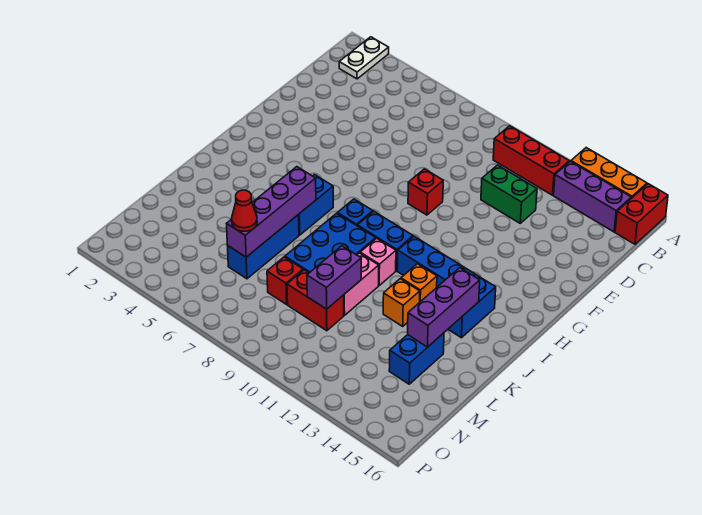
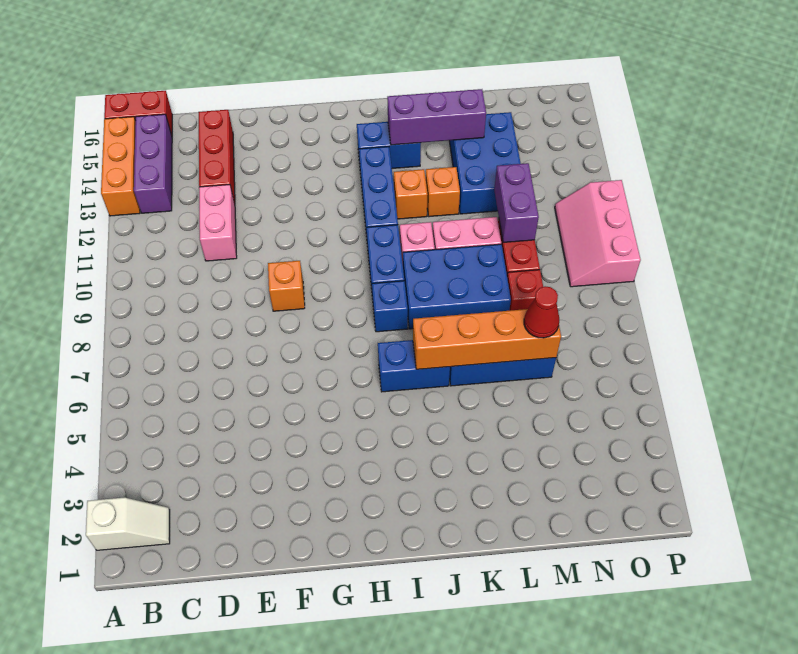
white plate A2:B2 level 1 -> white slope A2:B2 level 1 top A
red brick B10:B12 level 1 -> red brick D13:D15 level 1
green brick D11:D12 level 1 -> pink brick D11:D12 level 1
red brick F9 level 1 -> orange brick F9 level 1
purple brick J6:M6 level 2 -> orange brick J6:M6 level 2
purple brick L10:M10 level 2 -> purple brick M10:M11 level 2
blue brick L14:M14 level 1 -> blue brick L12:M14 level 1
none -> pink slope O9:P11 level 1 top P

